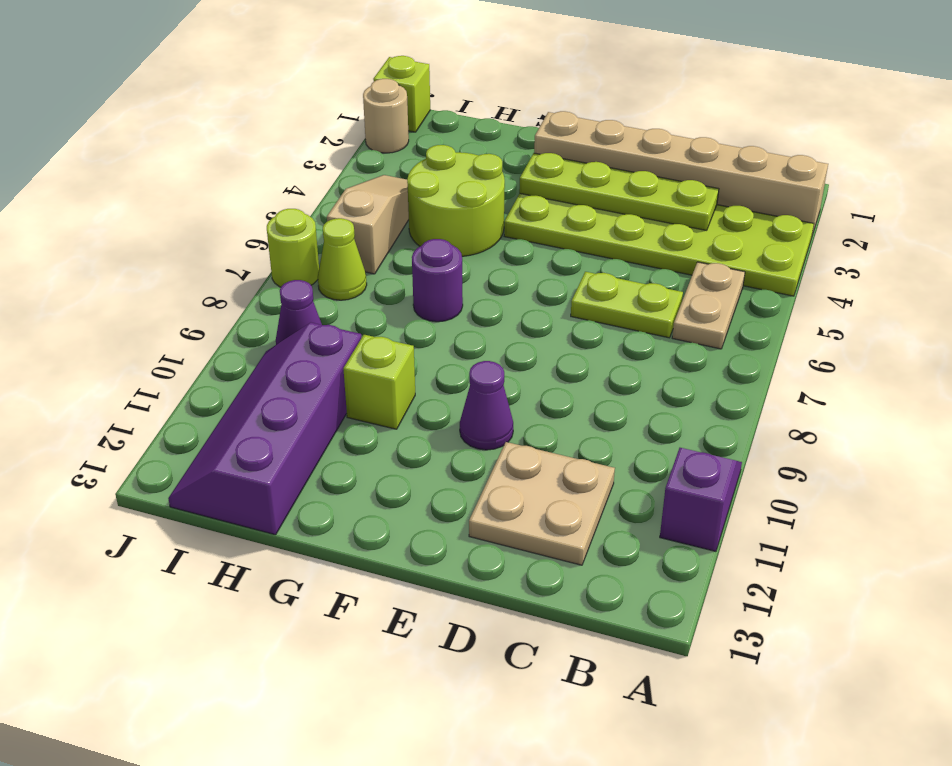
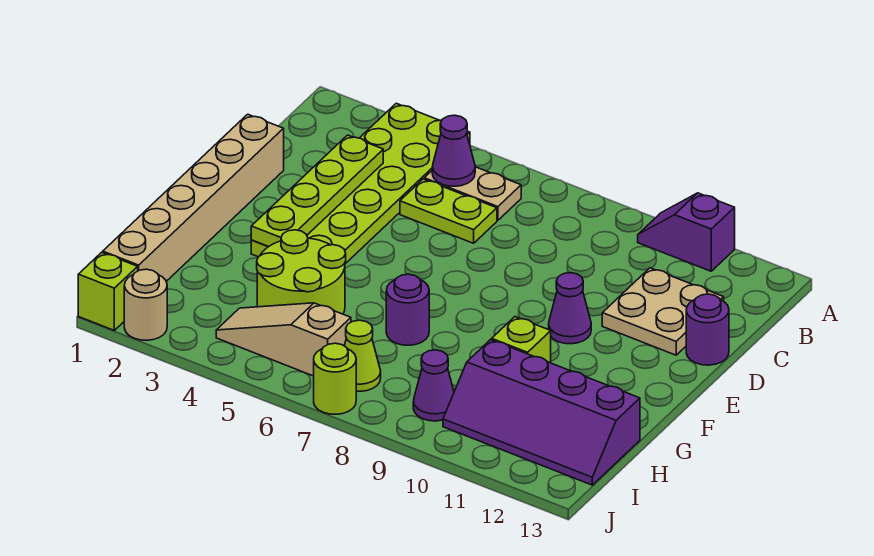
tan brick A2:F2 level 1 -> tan brick D1:I1 level 1
none -> purple cone B5 level 2
lime plate C6:D6 level 1 -> lime plate C5:C6 level 1
none -> purple round brick D13 level 1

